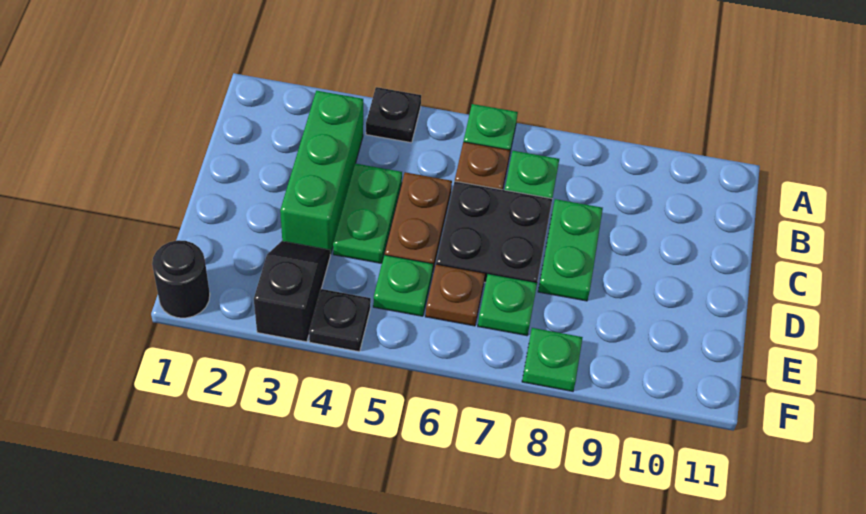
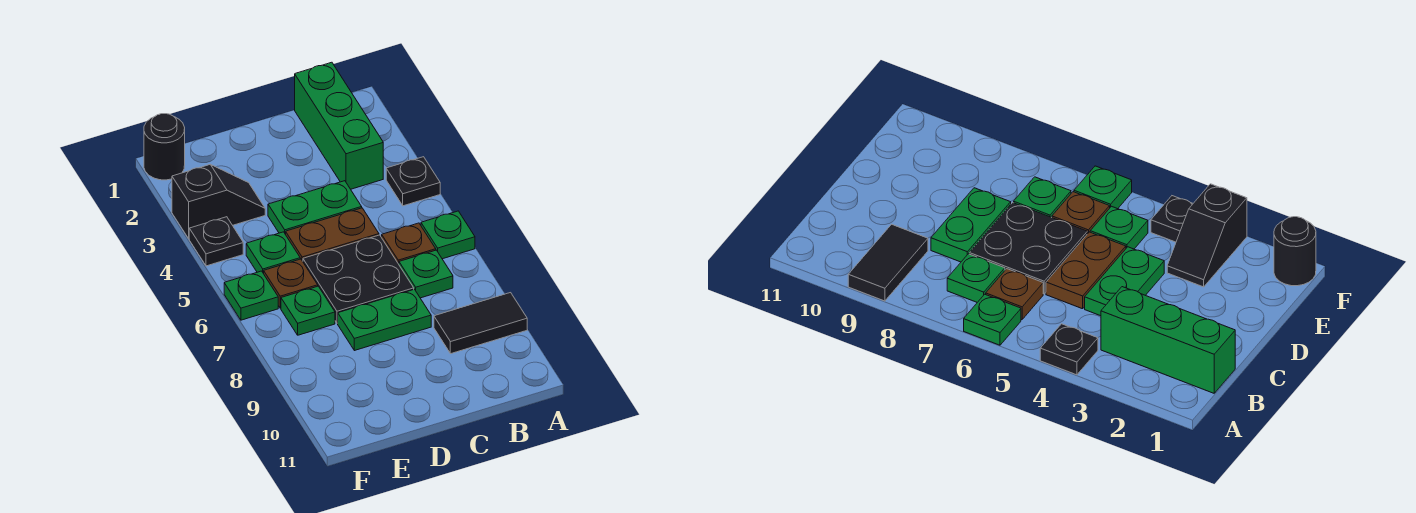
none -> black tile A9:B9 level 1
green brick B3:D3 level 1 -> green brick B1:B3 level 1
green plate F8 level 1 -> green plate F6 level 1

